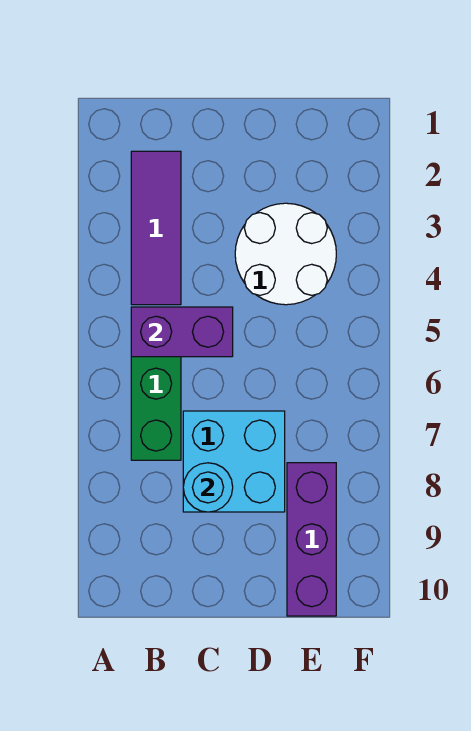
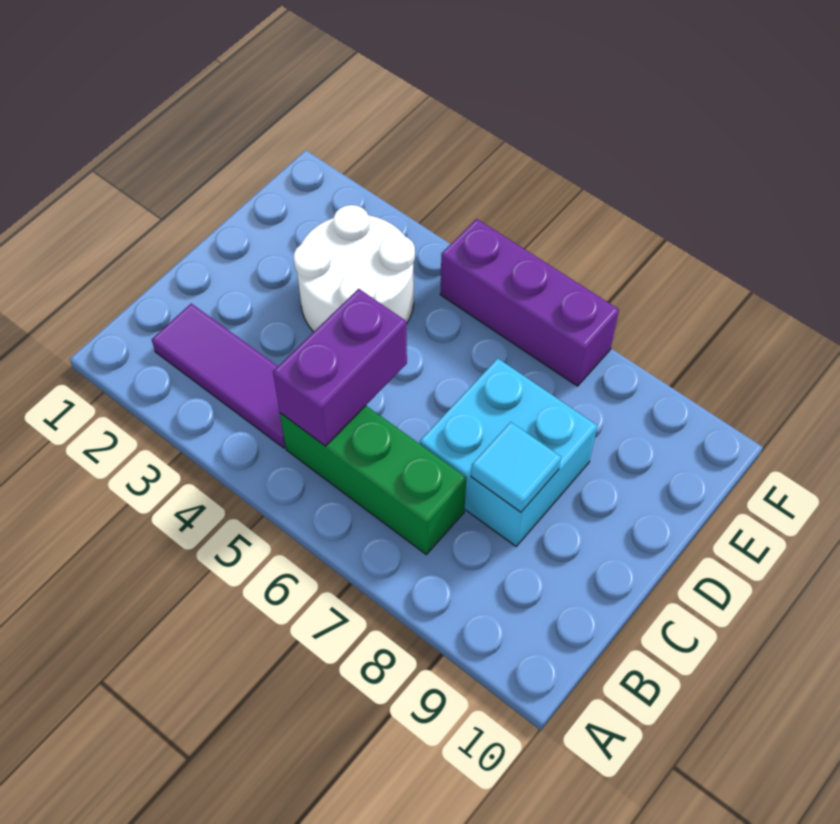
cyan round brick C8 level 2 -> cyan tile C8 level 2
purple brick E8:E10 level 1 -> purple brick F5:F7 level 1

